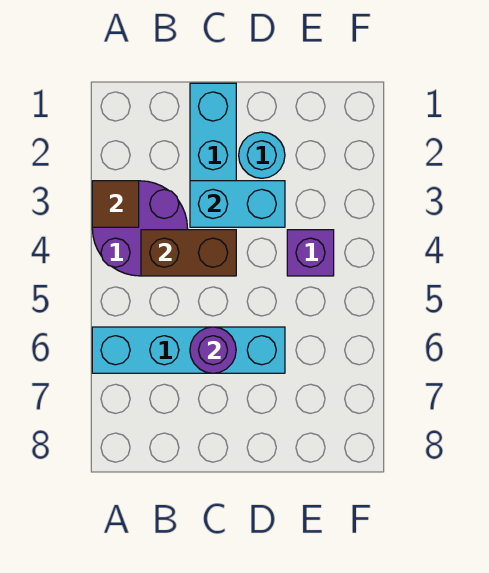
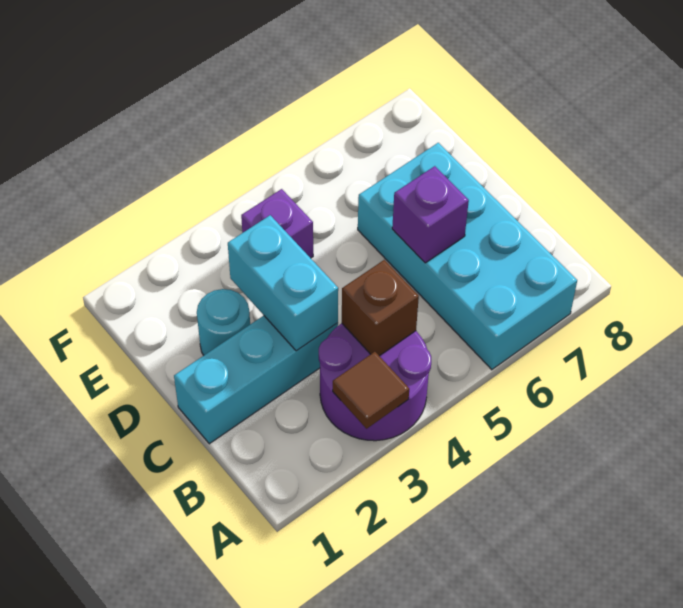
cyan brick A6:D6 level 1 -> cyan brick A6:D7 level 1
brown brick B4:C4 level 2 -> brown brick B4 level 2
purple round brick C6 level 2 -> purple brick C6 level 2

